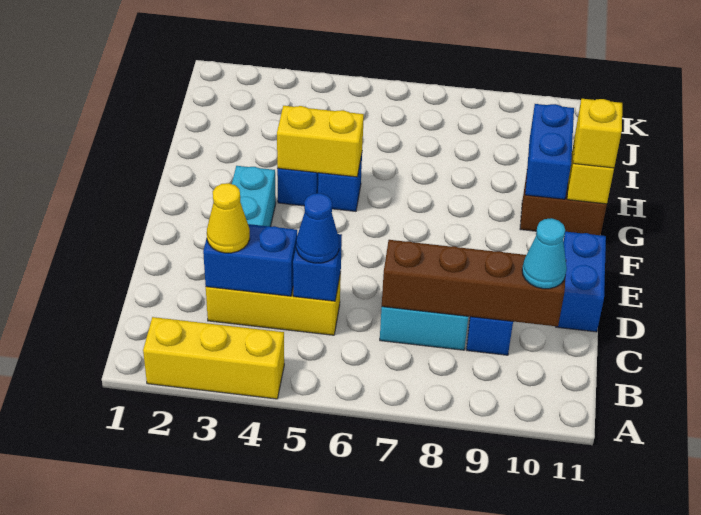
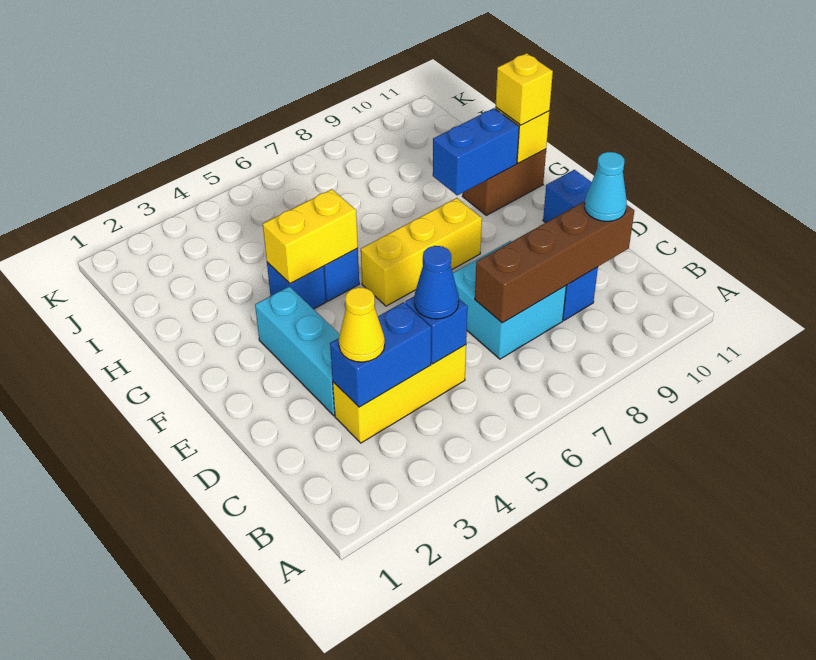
yellow brick A2:A4 level 1 -> yellow brick F6:F8 level 1
blue brick G10:H10 level 2 -> blue brick G9:G10 level 2

